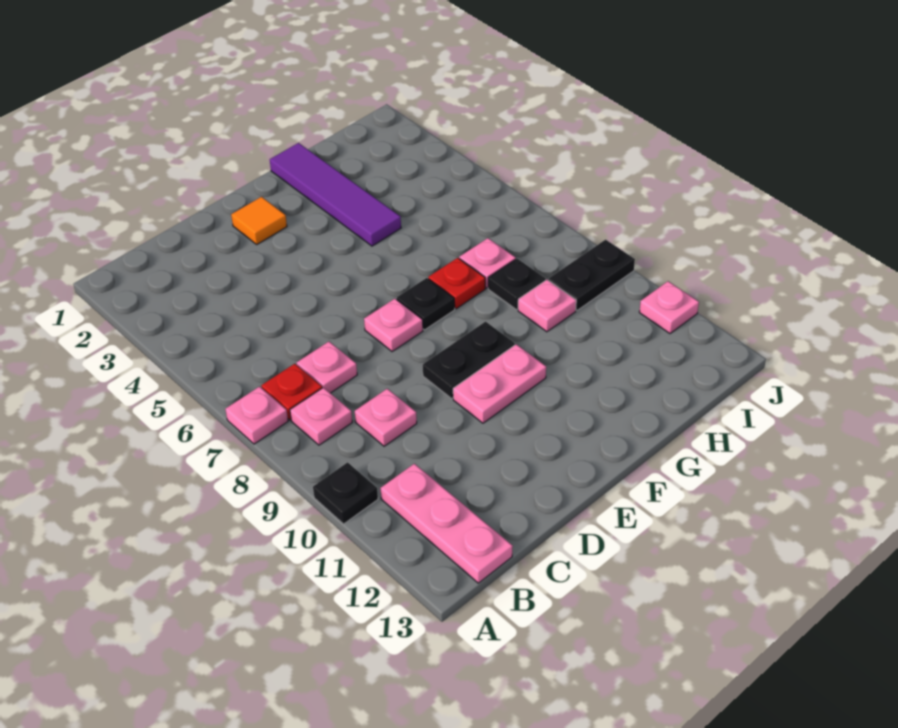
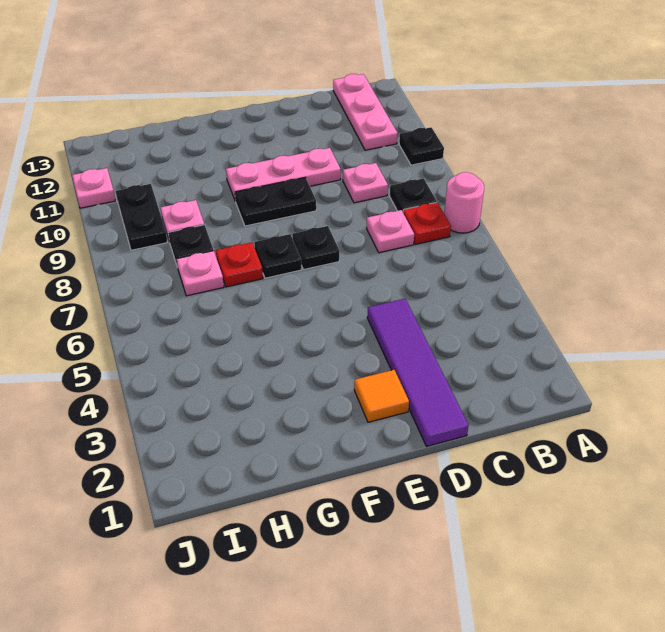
pink plate A7 level 1 -> pink round brick A7 level 1
pink plate B8 level 1 -> black plate B8 level 1
pink plate E7 level 1 -> black plate E7 level 1
pink plate E10:F10 level 1 -> pink plate D10:F10 level 1
purple tile G1:G4 level 1 -> purple tile D1:D4 level 1
black plate I9:J9 level 1 -> black plate I9:I10 level 1

